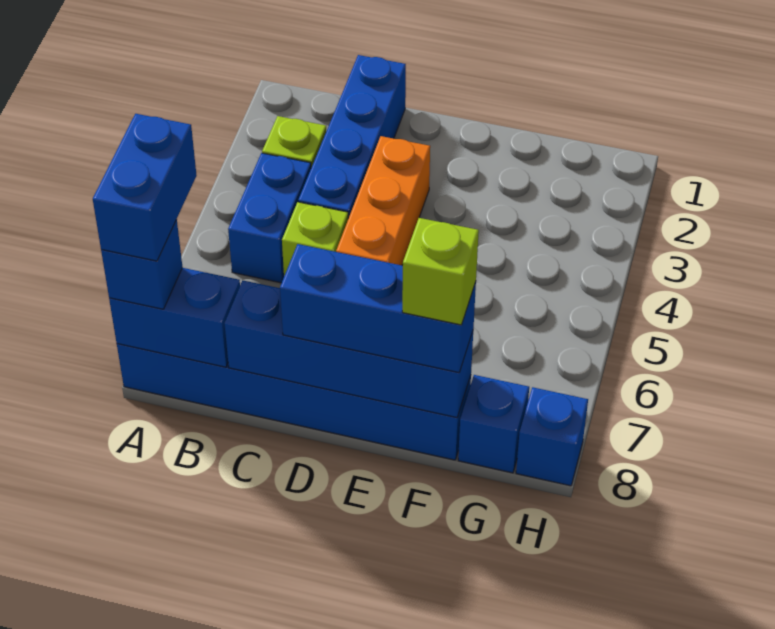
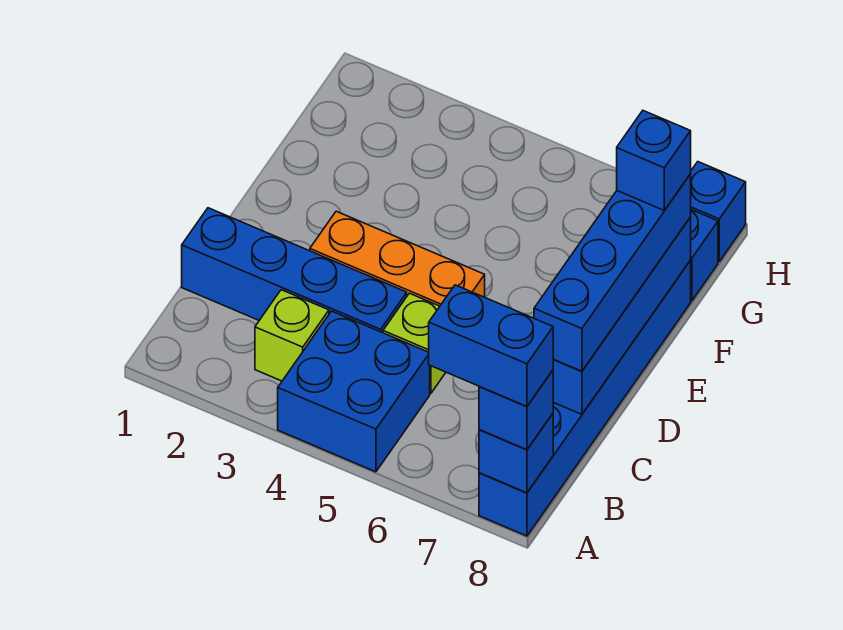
blue brick A8:B8 level 2 -> blue brick A8 level 2
blue brick B4:B5 level 1 -> blue brick A4:B5 level 1
blue brick D8:F8 level 3 -> blue brick C8:F8 level 3
lime brick F8 level 4 -> blue brick F8 level 4

